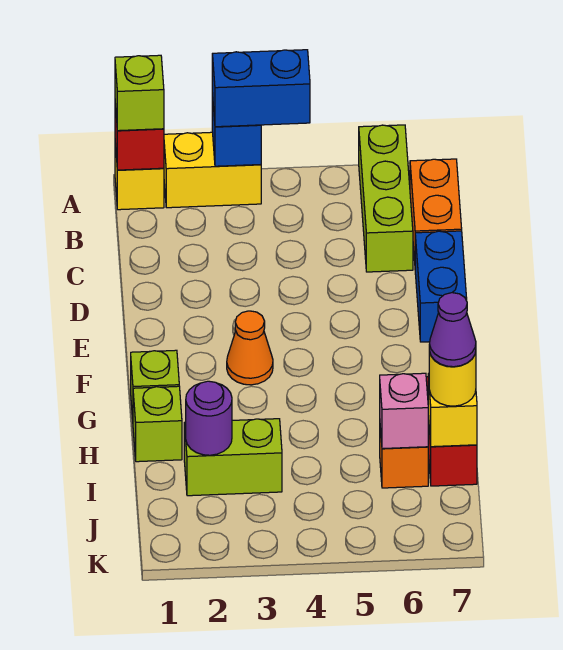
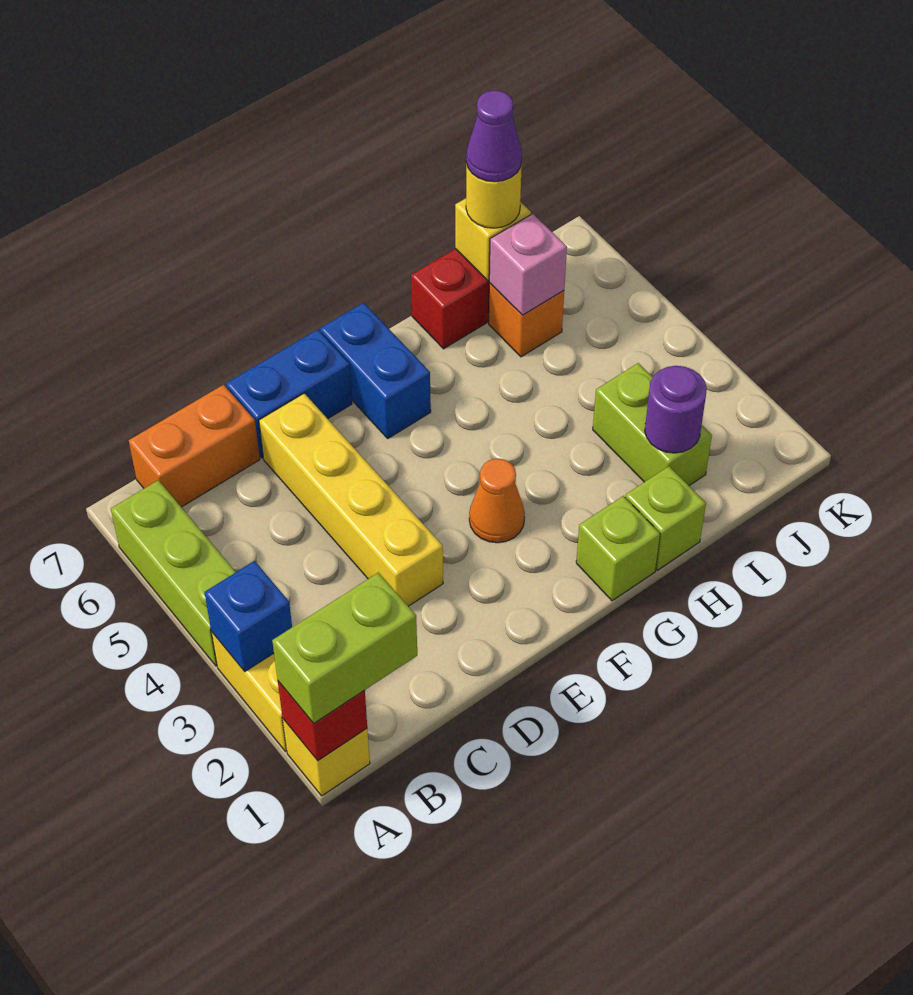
lime brick A1 level 3 -> lime brick A1:B1 level 3
blue brick A3:A4 level 3 -> blue brick F6:F7 level 1
lime brick A6:C6 level 1 -> lime brick A4:A6 level 1
none -> yellow brick D3:D6 level 1

